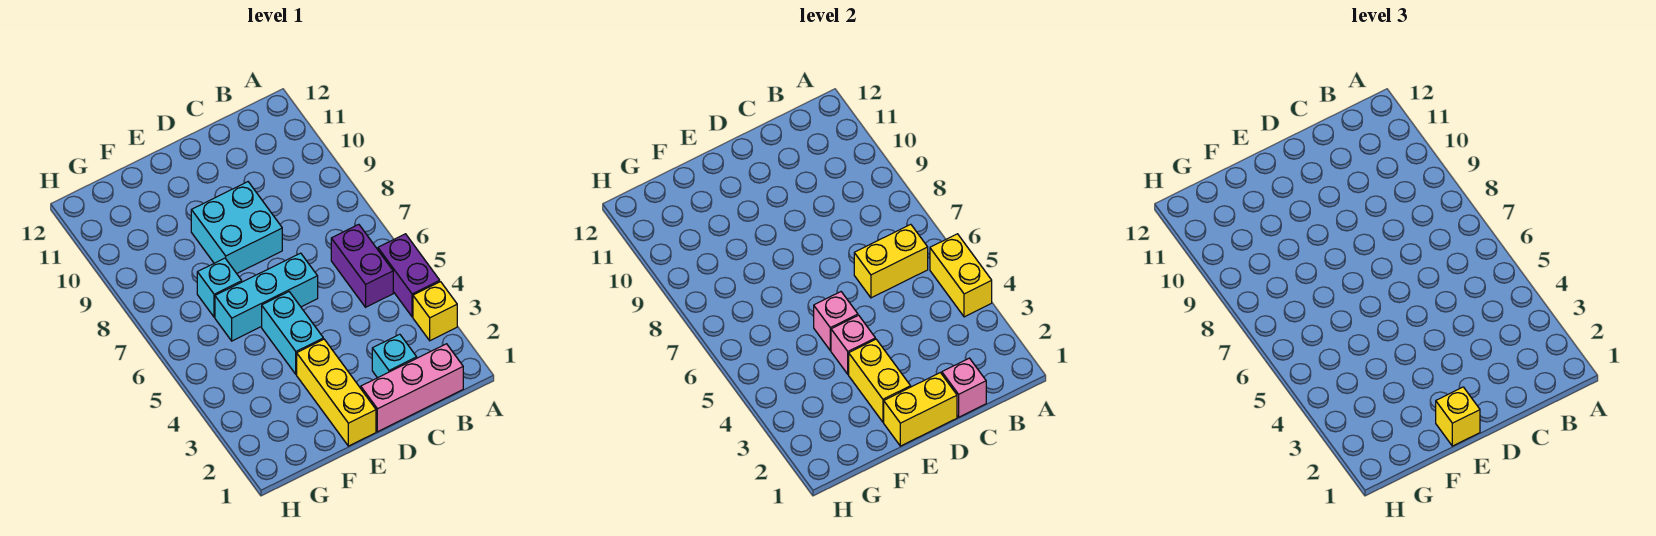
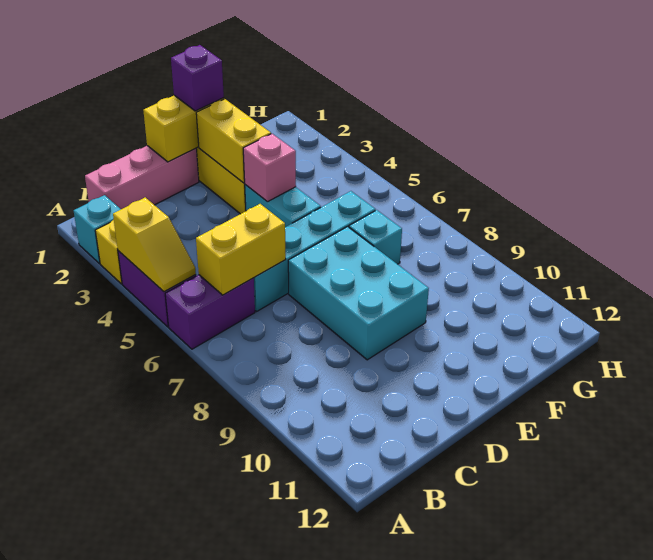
yellow brick A4:A5 level 2 -> yellow slope A4:A5 level 2 top 4
purple brick B5:B6 level 1 -> purple brick A6:B6 level 1
pink brick C1 level 2 -> none
cyan brick C2 level 1 -> cyan brick A2 level 1
cyan brick D6:F6 level 1 -> cyan brick C6:F6 level 1
cyan brick D8:E9 level 1 -> cyan brick D7:E9 level 1
yellow brick E1 level 3 -> purple brick E1 level 3
pink brick E5 level 2 -> none

